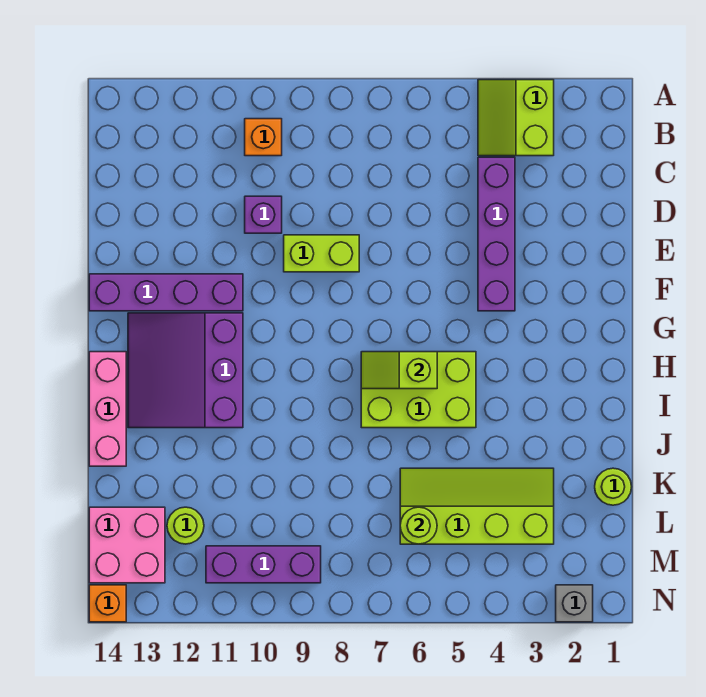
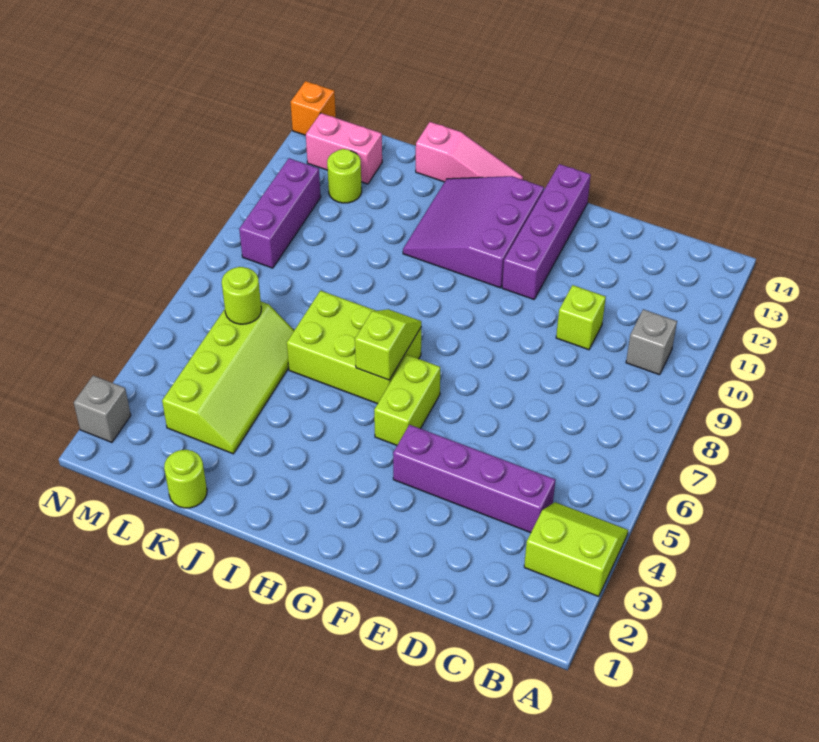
orange brick B10 level 1 -> grey brick B10 level 1
purple brick D10 level 1 -> lime brick D10 level 1
lime brick E8:E9 level 1 -> lime brick G5:G6 level 1
purple slope G11:I13 level 1 top 11 -> purple slope G11:I13 level 1 top G
lime brick H5:I7 level 1 -> lime brick H6:J7 level 1
pink brick H14:J14 level 1 -> pink slope H14:J14 level 1 top J
pink brick L13:M14 level 1 -> pink brick L13:M13 level 1

